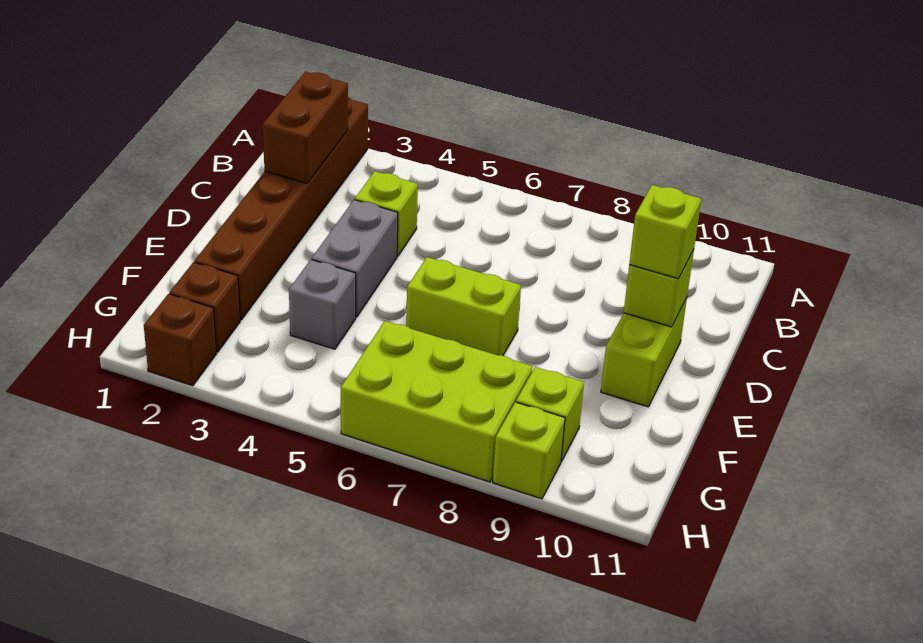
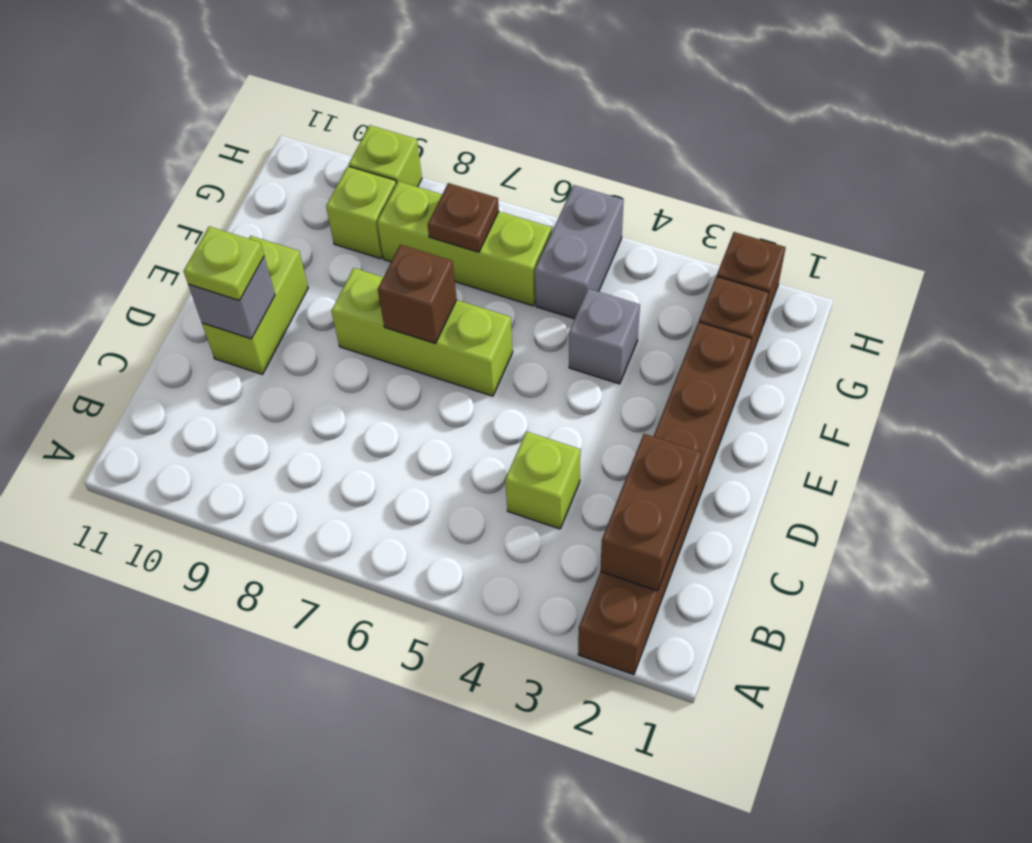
grey brick D4:E4 level 1 -> grey brick G5:H5 level 1
lime brick D10 level 2 -> grey brick D10 level 2
lime brick D10 level 3 -> lime plate D10 level 3
lime brick E6:E7 level 1 -> lime brick E6:E8 level 1
none -> brown brick E7 level 2
lime brick G6:H8 level 1 -> lime brick G6:G8 level 1
none -> brown plate G7 level 2

